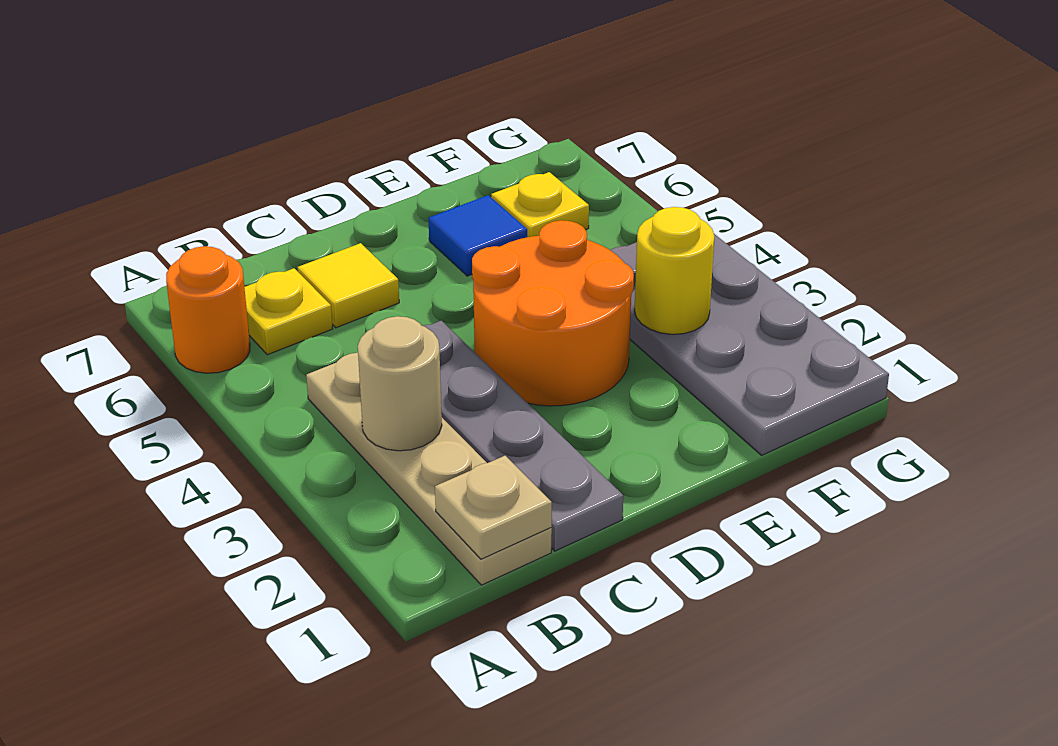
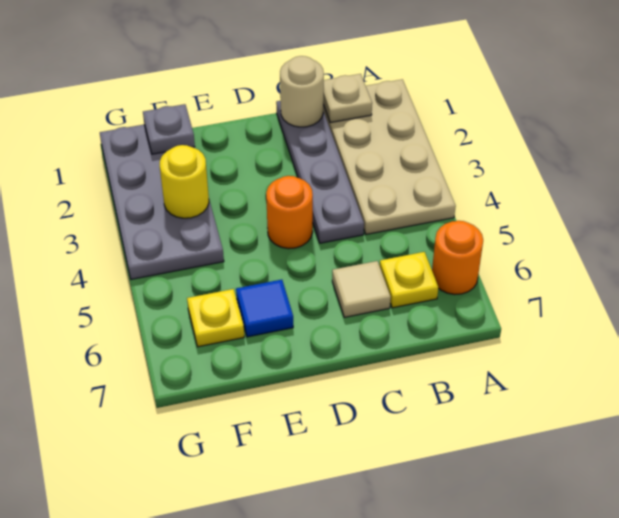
tan plate B1:B4 level 1 -> tan plate A1:B4 level 1
tan round brick B3 level 2 -> tan round brick C1 level 2
yellow tile C6 level 1 -> tan tile C6 level 1
orange round brick D3:E4 level 1 -> orange round brick D4 level 1
none -> grey plate F1 level 2

